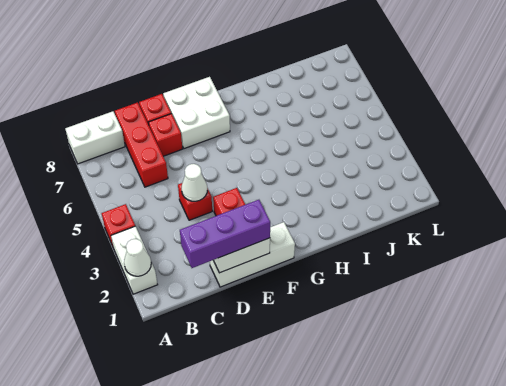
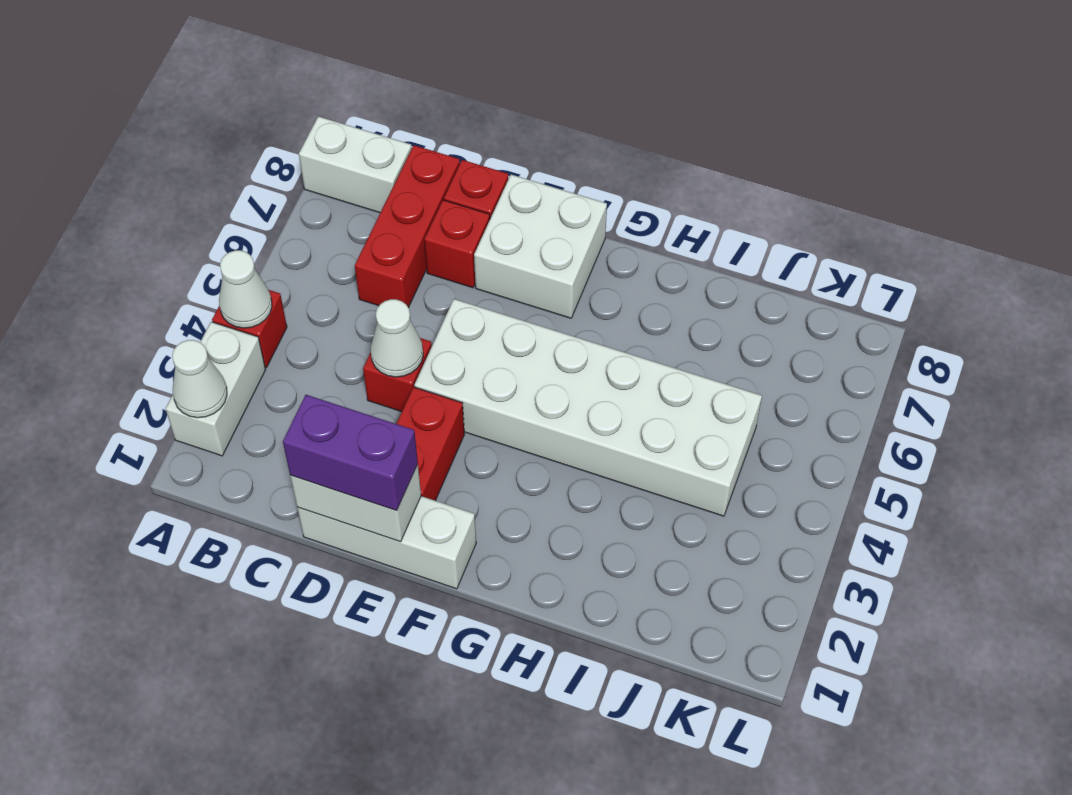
none -> white cone A4 level 2
purple brick C1:E1 level 3 -> purple brick D1:E1 level 3
none -> white brick E4:J5 level 1

